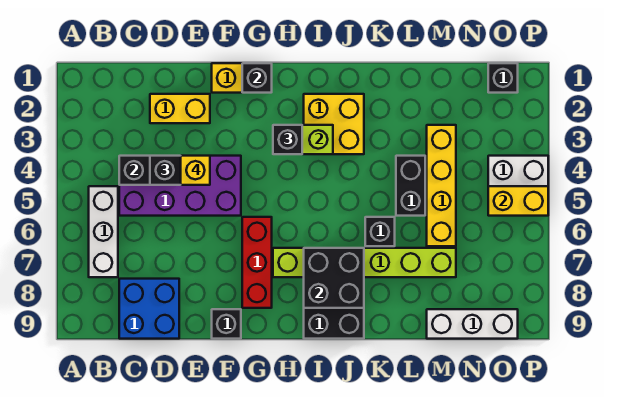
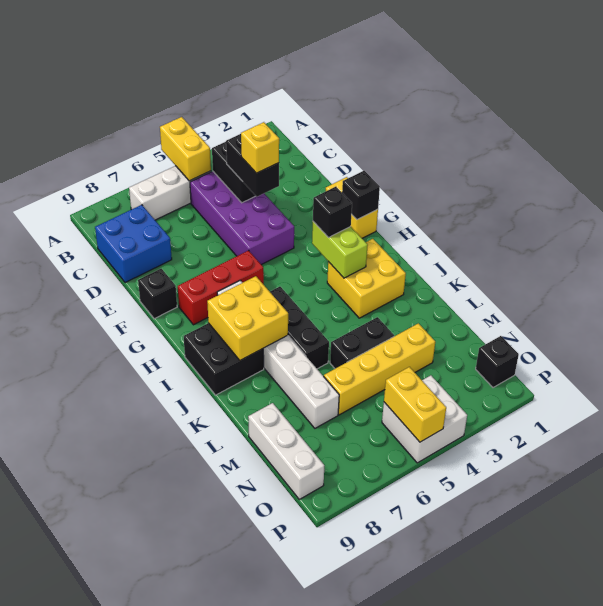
yellow brick D2:E2 level 1 -> yellow brick A5:B5 level 2
lime brick H7:M7 level 1 -> white brick H7:M7 level 1
black brick I7:J8 level 2 -> yellow brick I7:J8 level 2
black brick K6 level 1 -> black brick I6:K6 level 1

